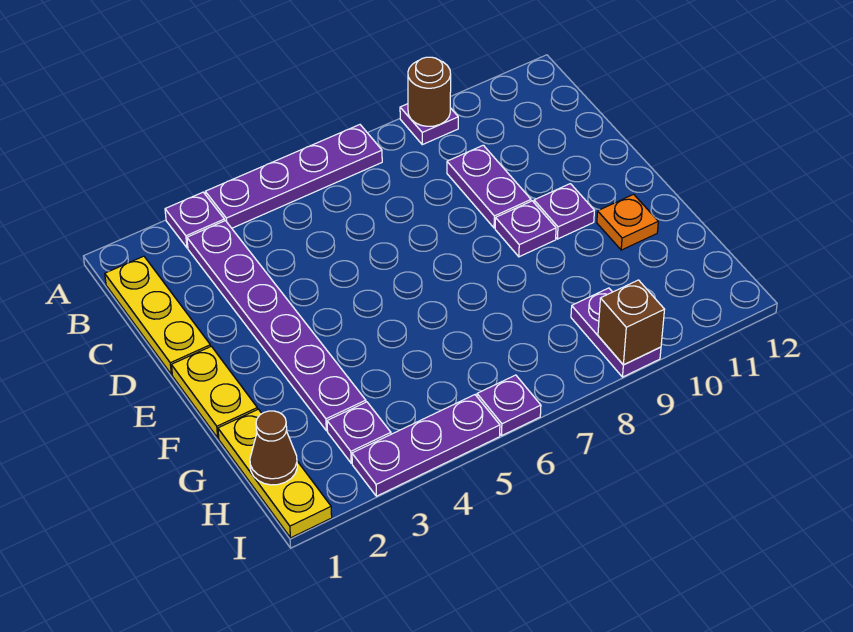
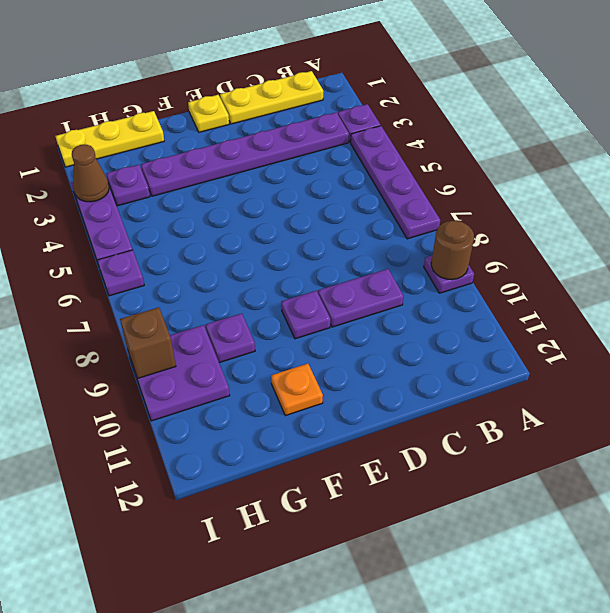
yellow plate E1:F1 level 1 -> yellow plate E1 level 1
purple plate E10 level 1 -> purple plate G9 level 1
brown cone H1 level 2 -> brown cone I3 level 2
purple plate H9:I9 level 1 -> purple plate H9:I10 level 1

